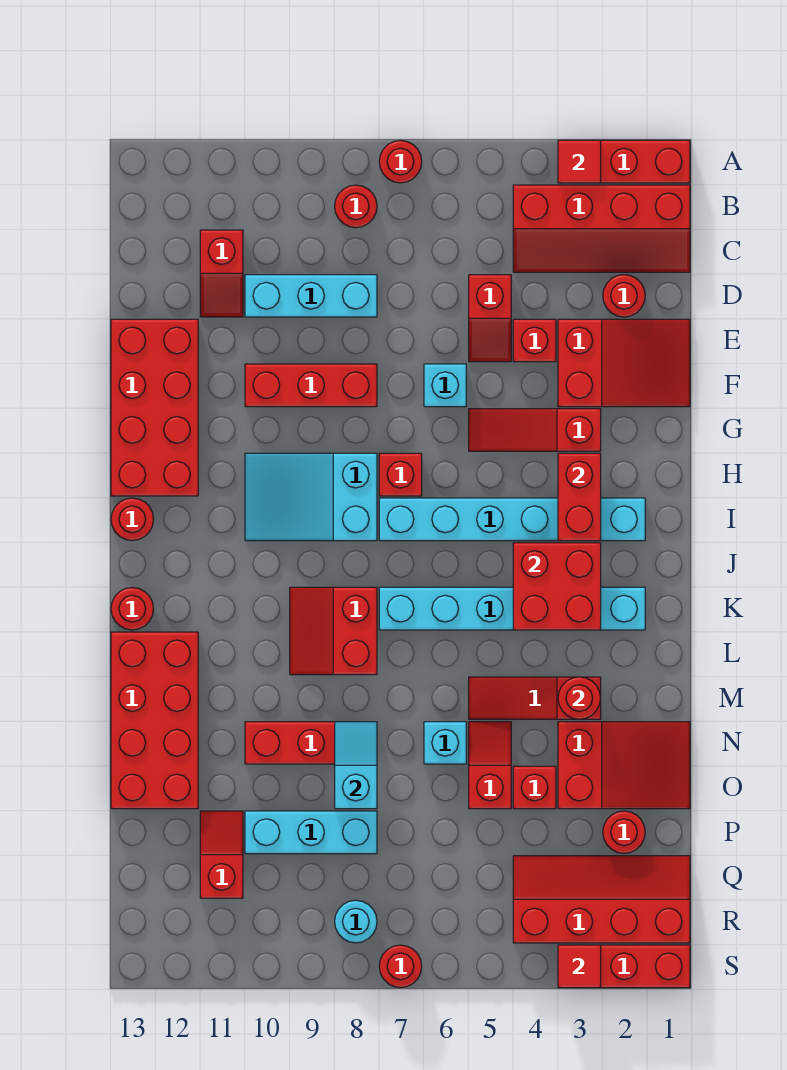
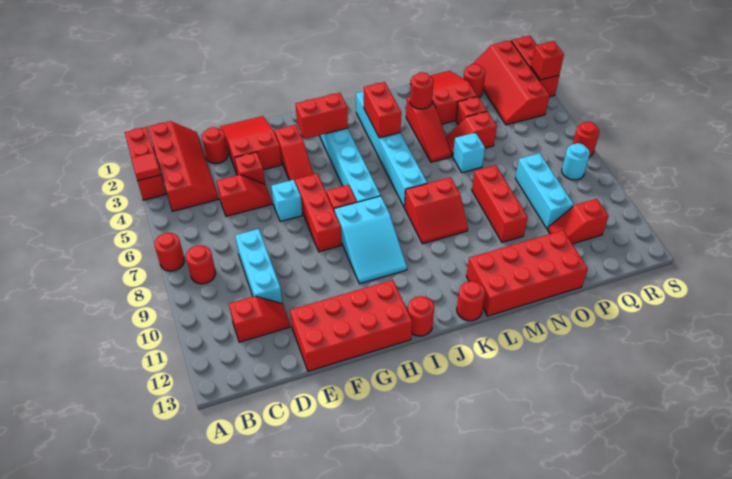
red brick F8:F10 level 1 -> red brick G6:G8 level 1
red brick J3:K4 level 2 -> red brick K3:K4 level 2
cyan slope N8:O8 level 2 top O -> none
red tile S3 level 2 -> red brick S3 level 2

